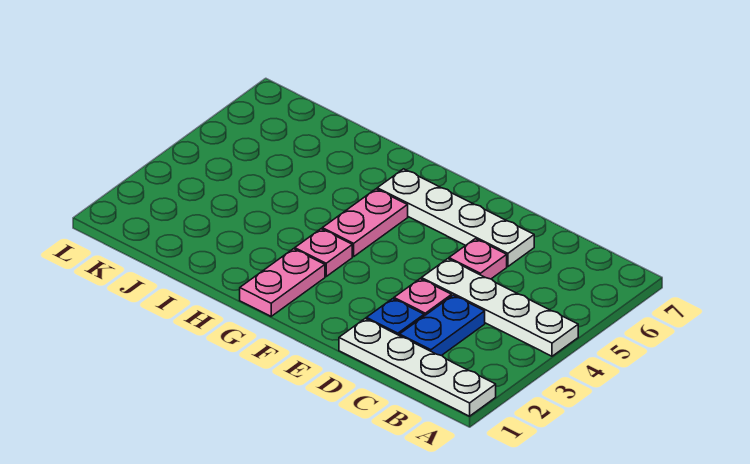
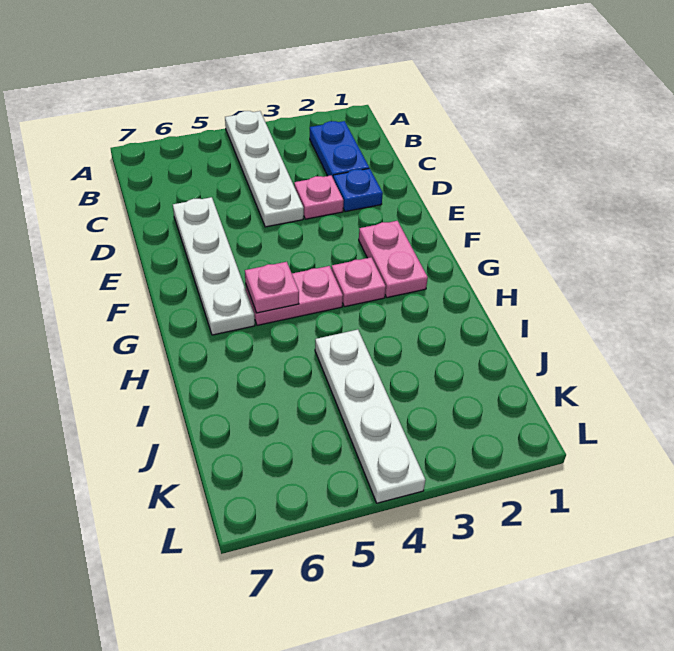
white plate A1:D1 level 1 -> white plate I4:L4 level 1
blue plate C2:C3 level 1 -> blue plate B2:C2 level 1
pink plate D5 level 1 -> pink plate G5 level 2
pink plate G1:G2 level 1 -> pink plate F2:G2 level 1

